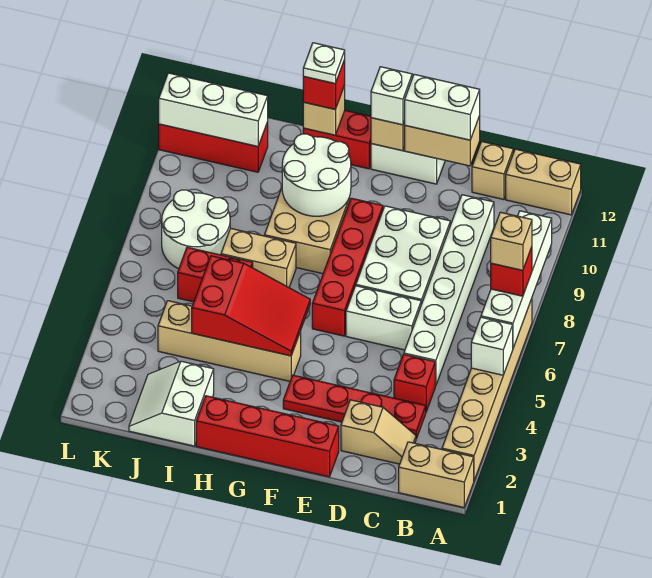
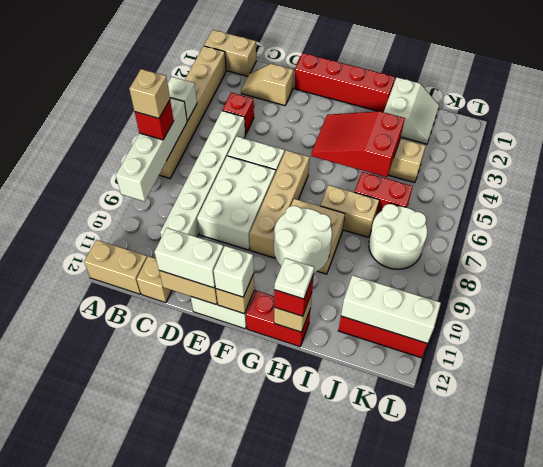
red plate C3:F3 level 1 -> none
red brick F6:F9 level 1 -> tan brick F6:F9 level 1

